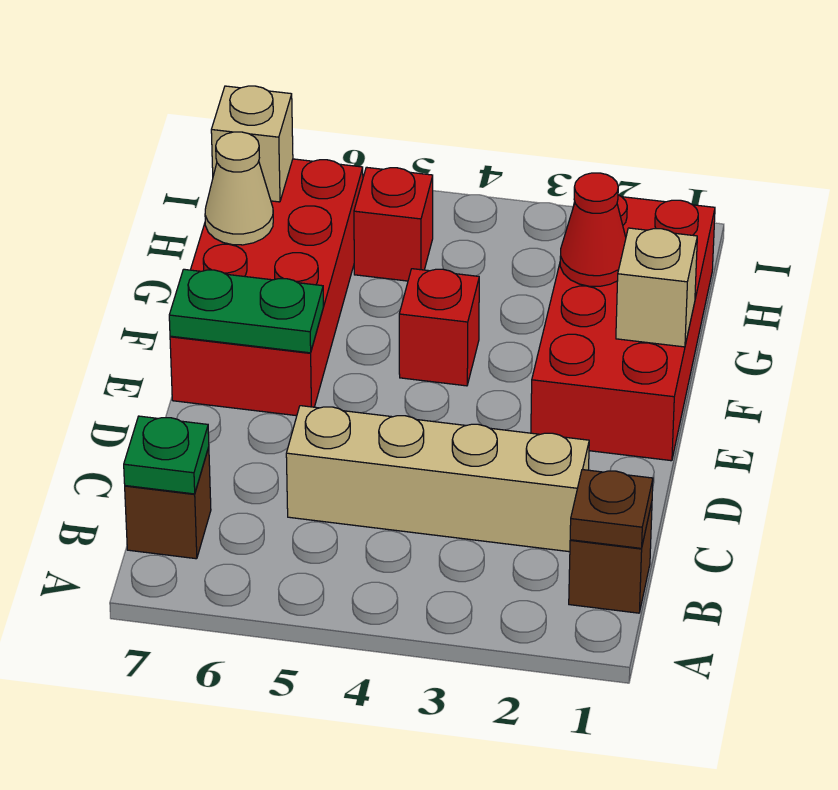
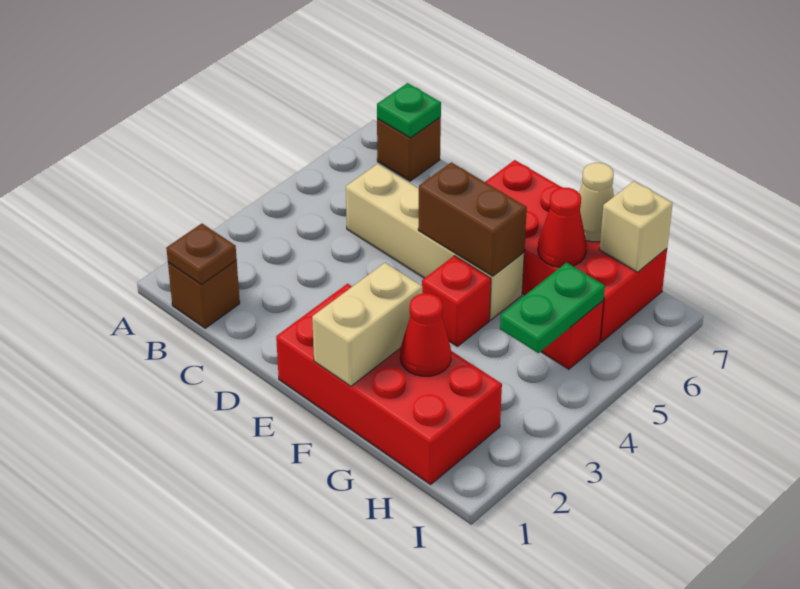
tan brick C2:C5 level 1 -> tan brick C5:F5 level 1
none -> brown brick E5:F5 level 2
green plate E6:E7 level 2 -> green plate H4:H5 level 2
tan brick F1 level 2 -> tan brick F1:F2 level 2
none -> red cone G6 level 2

